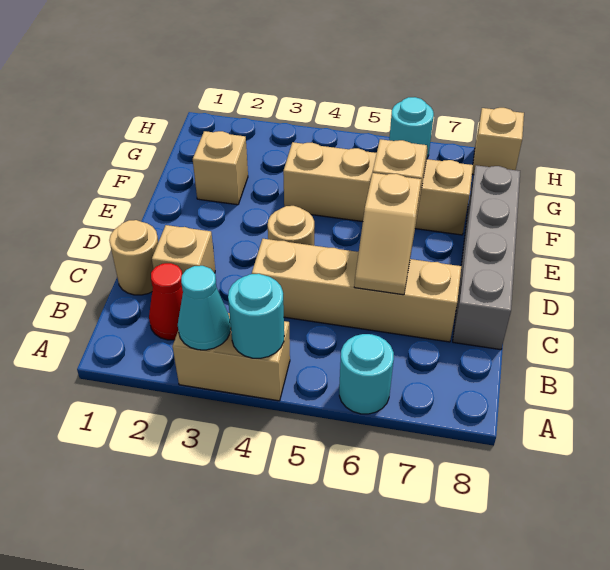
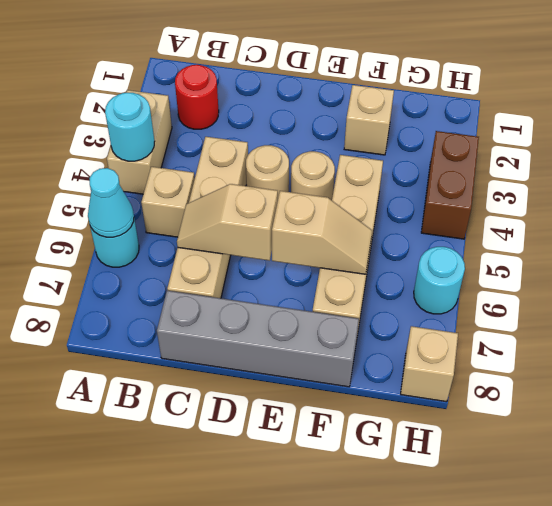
cyan cone A3 level 2 -> cyan cone A6 level 2
red cone B2 level 1 -> red round brick B2 level 1
tan round brick C1 level 1 -> tan round brick E4 level 1
tan brick C2 level 1 -> tan brick B5 level 1
none -> brown brick H3:H4 level 1

